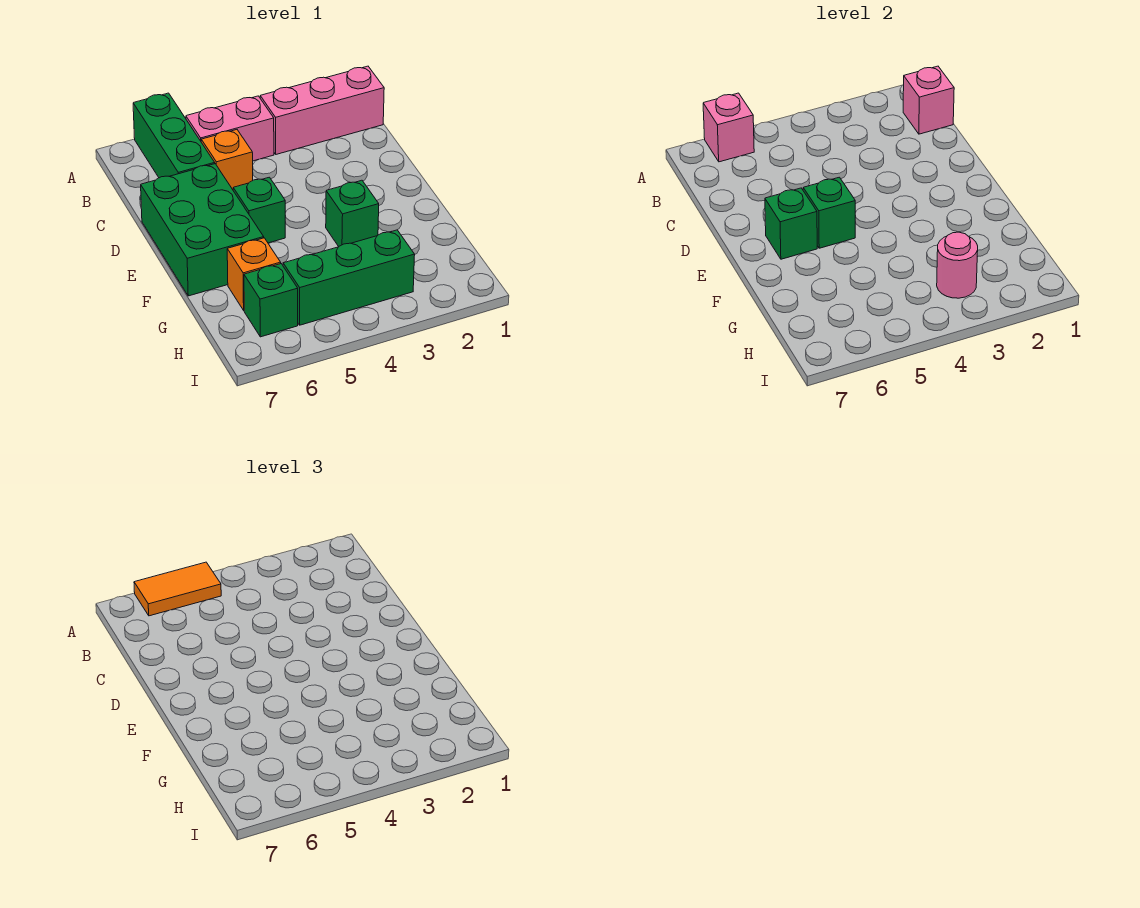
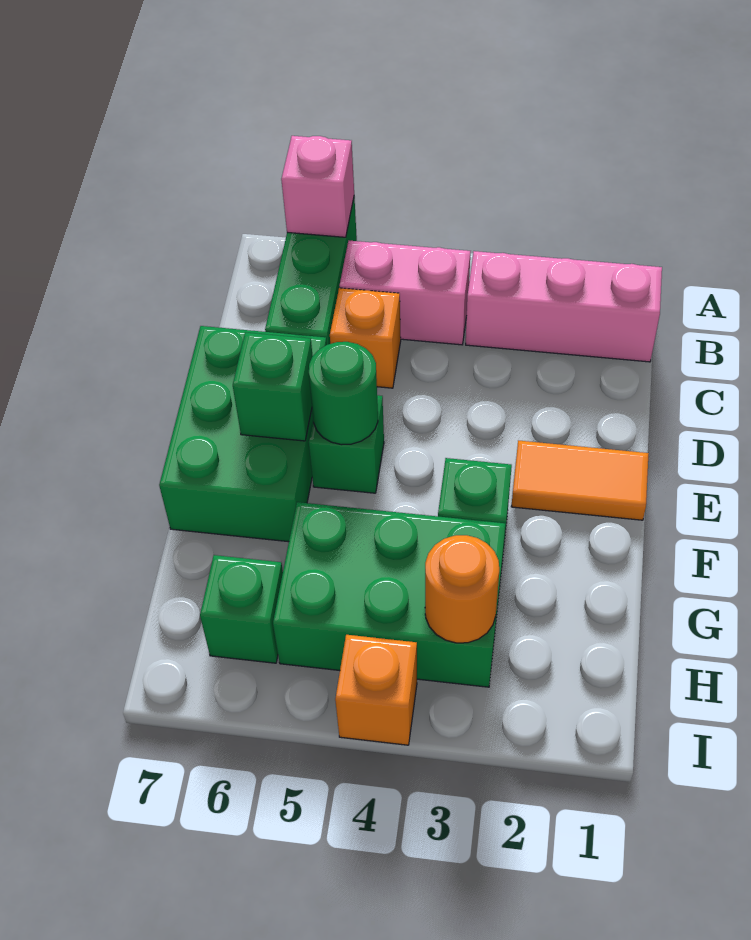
orange tile A5:A6 level 3 -> orange tile E1:E2 level 1
pink brick B1 level 2 -> none
green brick E5 level 2 -> green round brick E5 level 2
orange brick G6 level 1 -> orange brick I4 level 1
green brick H3:H5 level 1 -> green brick G3:H5 level 1
pink round brick H3 level 2 -> orange round brick H3 level 2

